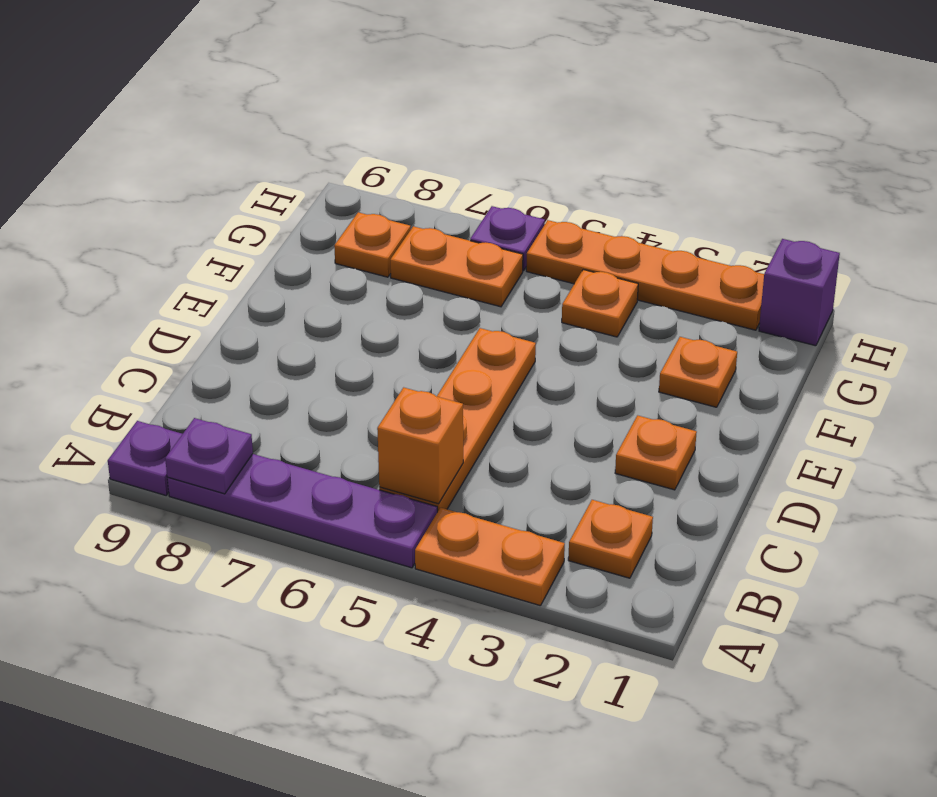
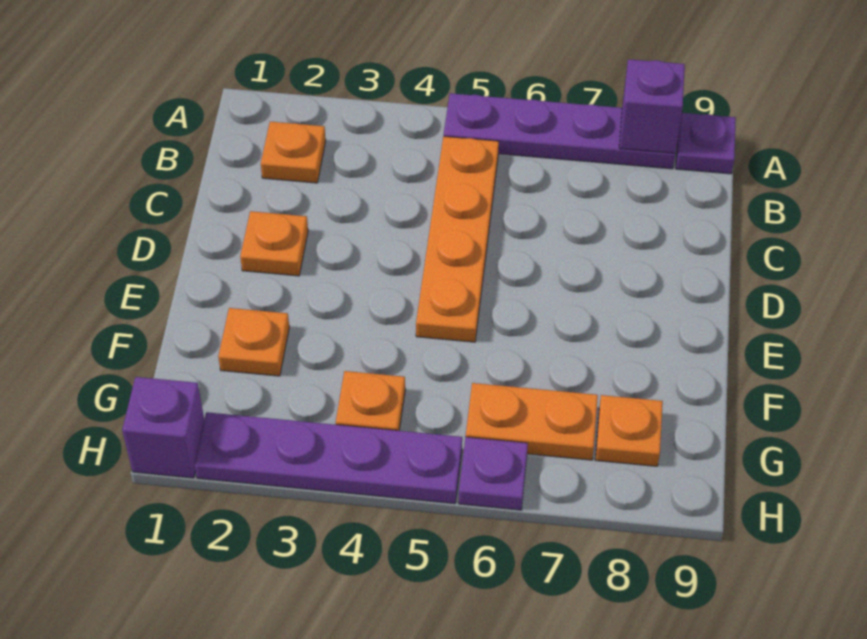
orange plate A3:A4 level 1 -> none
purple plate A8 level 2 -> purple brick A8 level 2
orange brick B5 level 2 -> none
orange plate H2:H5 level 1 -> purple plate H2:H5 level 1

